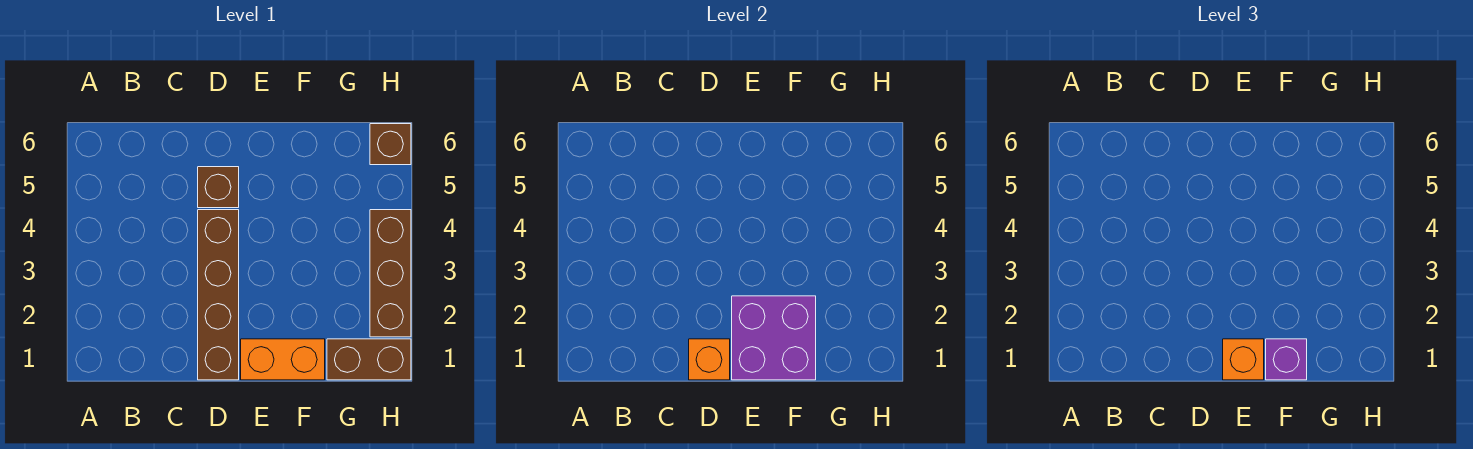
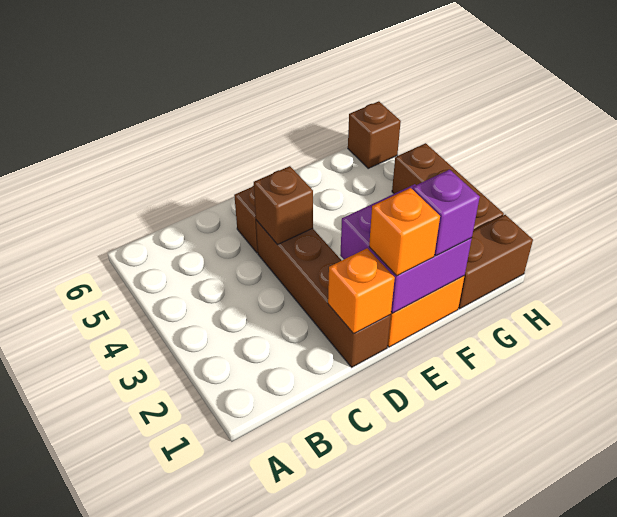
none -> brown brick D4 level 2

